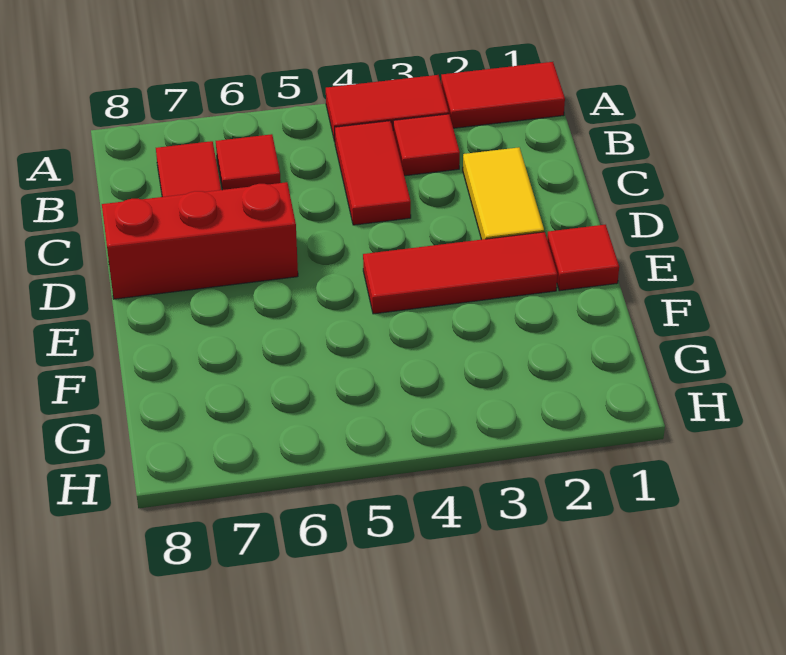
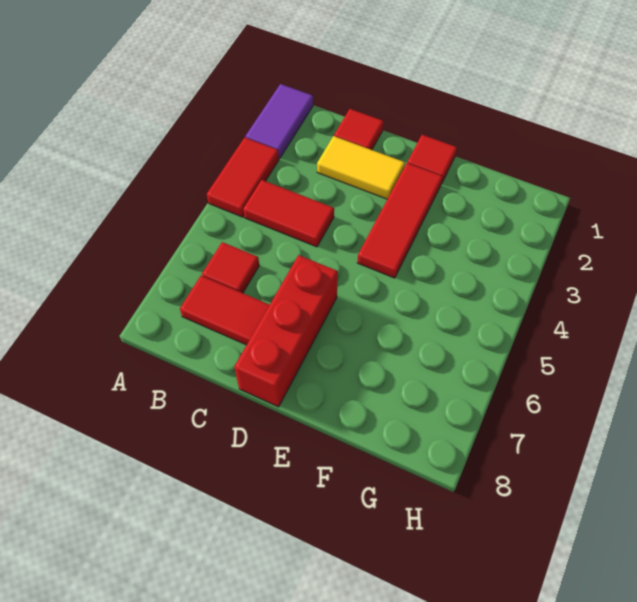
red tile A1:A2 level 1 -> purple tile A1:A2 level 1
red tile B3 level 1 -> red tile C1 level 1

